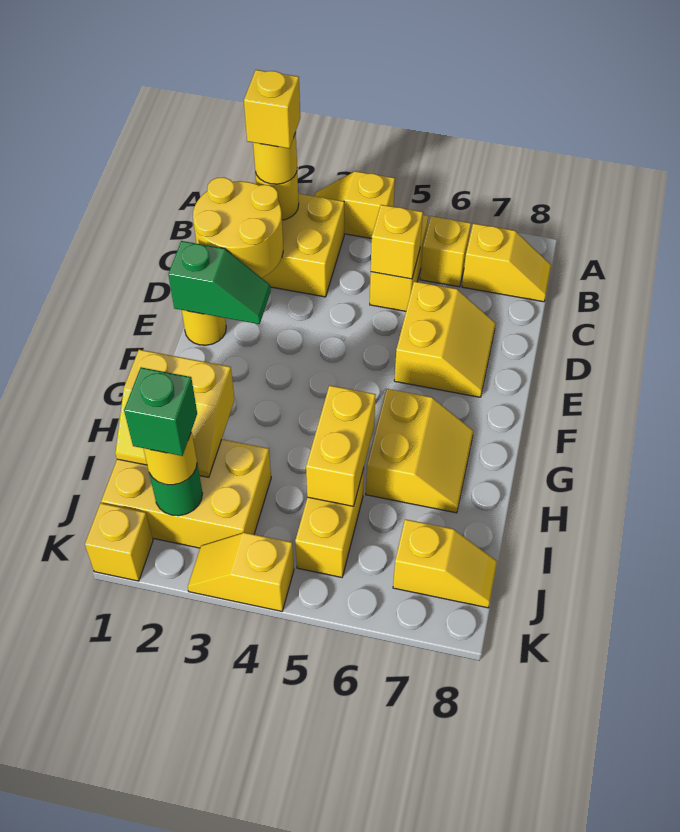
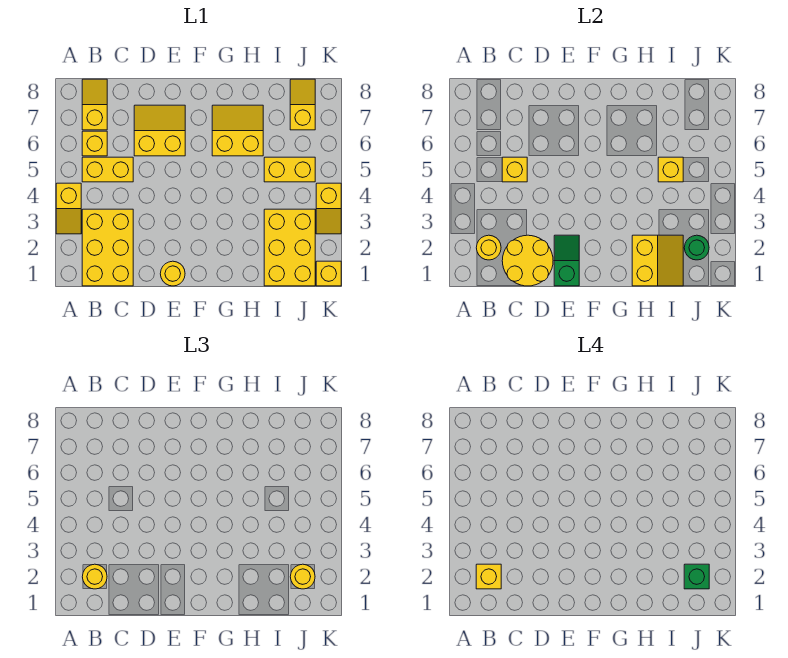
yellow brick H5:I5 level 2 -> yellow brick I5 level 2

